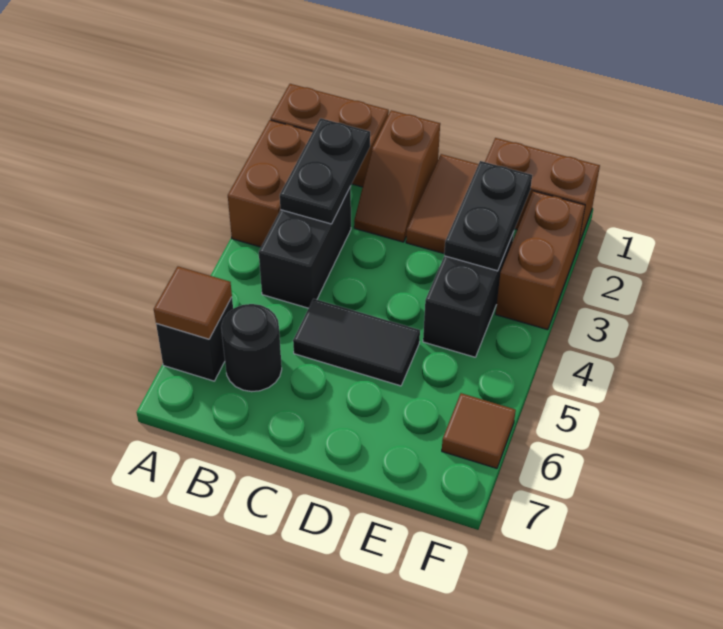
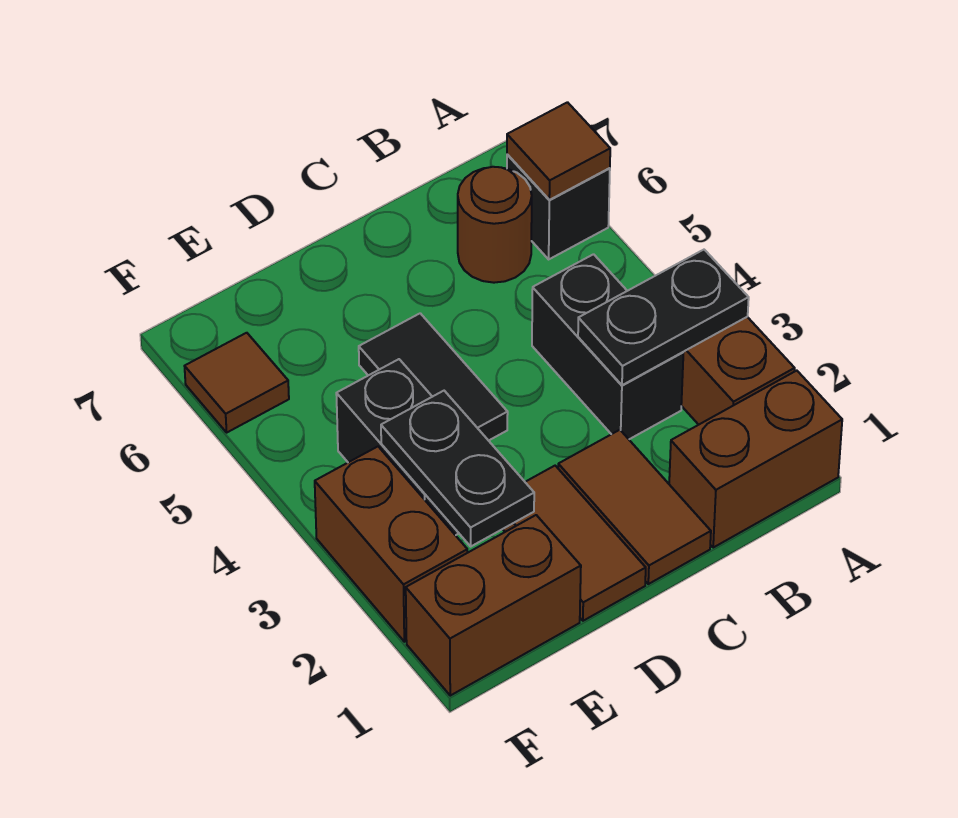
black plate B2:B3 level 2 -> black plate A3:B3 level 2
black round brick B6 level 1 -> brown round brick B6 level 1
brown slope C1:C2 level 1 top 1 -> brown tile C1:C2 level 1
black tile C5:D5 level 1 -> black tile D4:D5 level 1

